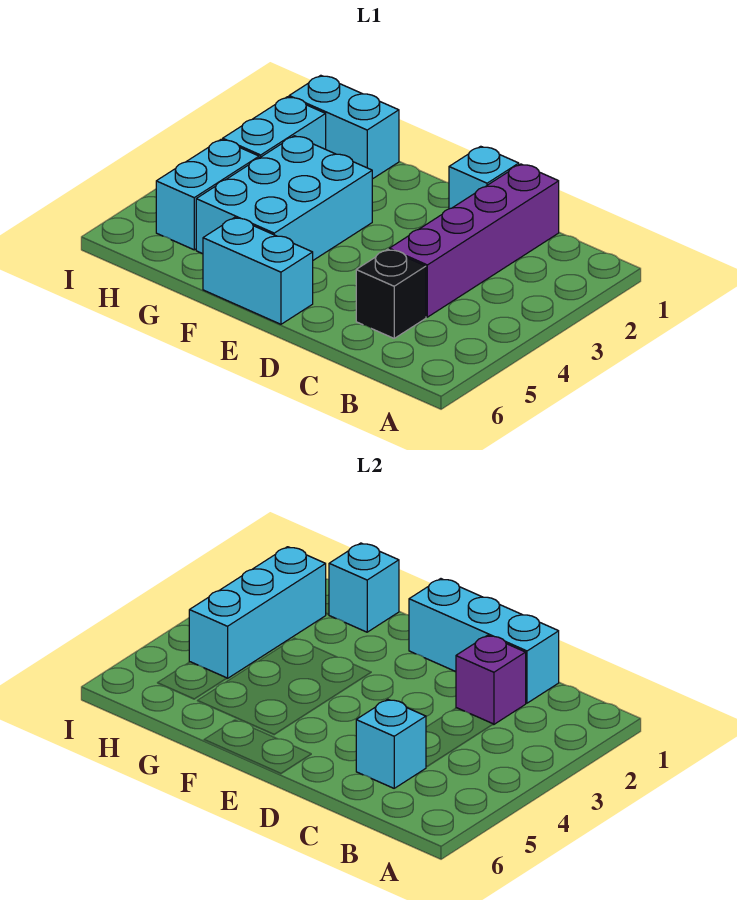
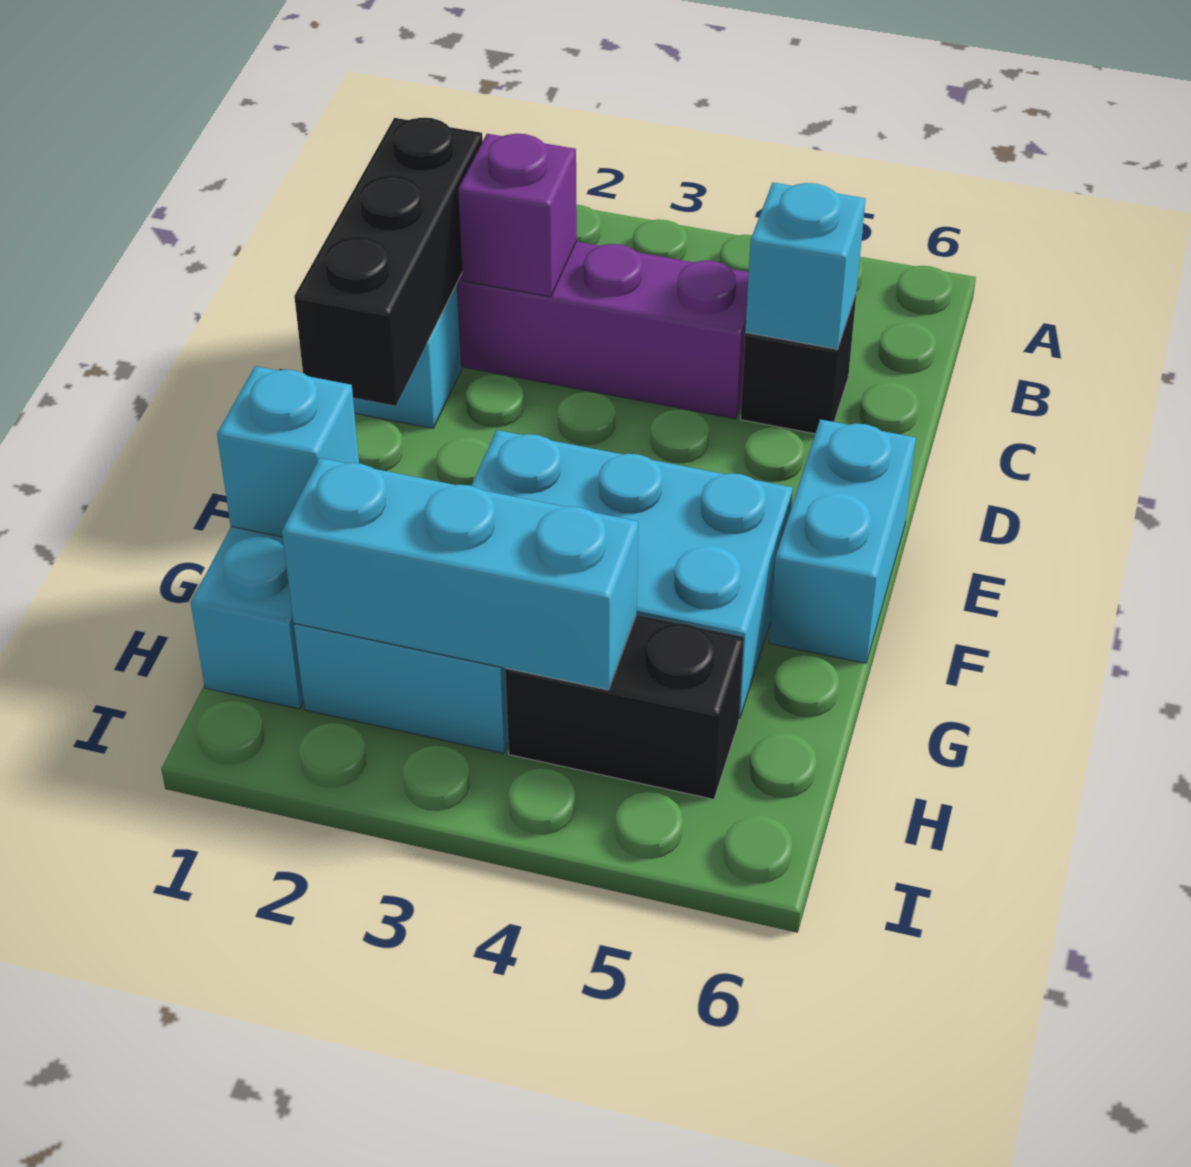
cyan brick C1:E1 level 2 -> black brick C1:E1 level 2
cyan brick H4:H5 level 1 -> black brick H4:H5 level 1

